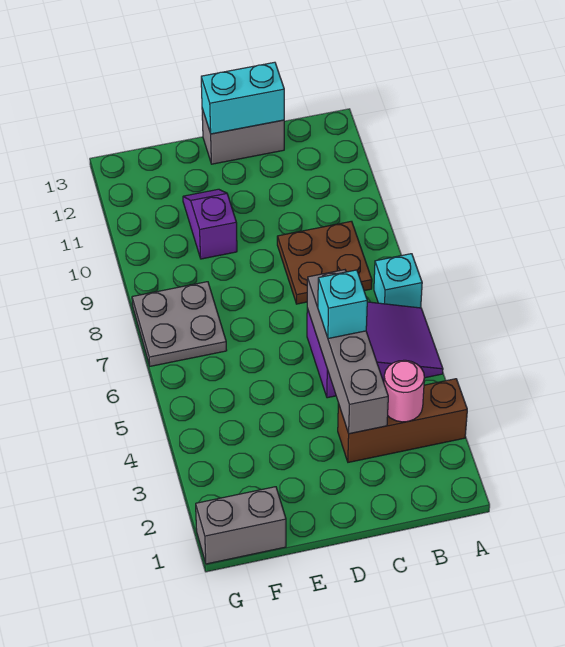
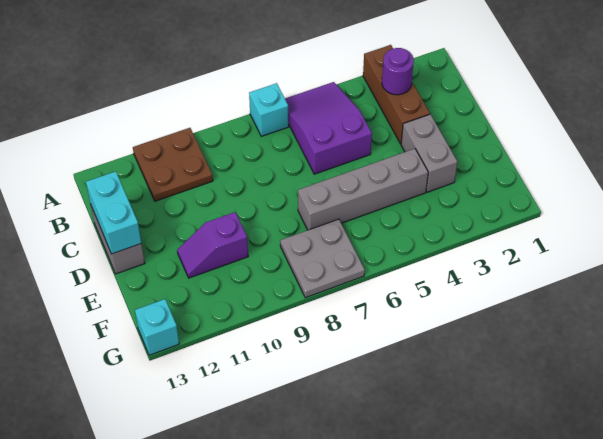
pink round brick B3 level 2 -> purple round brick B3 level 2
brown plate B8:C9 level 1 -> brown plate A10:B11 level 1
grey brick C3:C6 level 2 -> grey brick E4:E7 level 1
cyan brick C5 level 3 -> cyan brick G13 level 1
grey brick F1:G1 level 1 -> grey brick D3:E3 level 1

